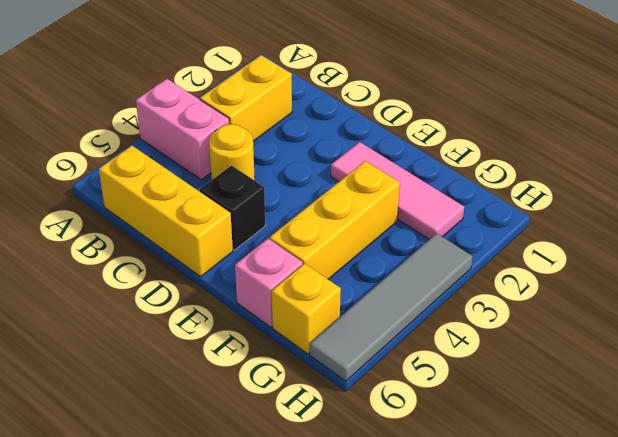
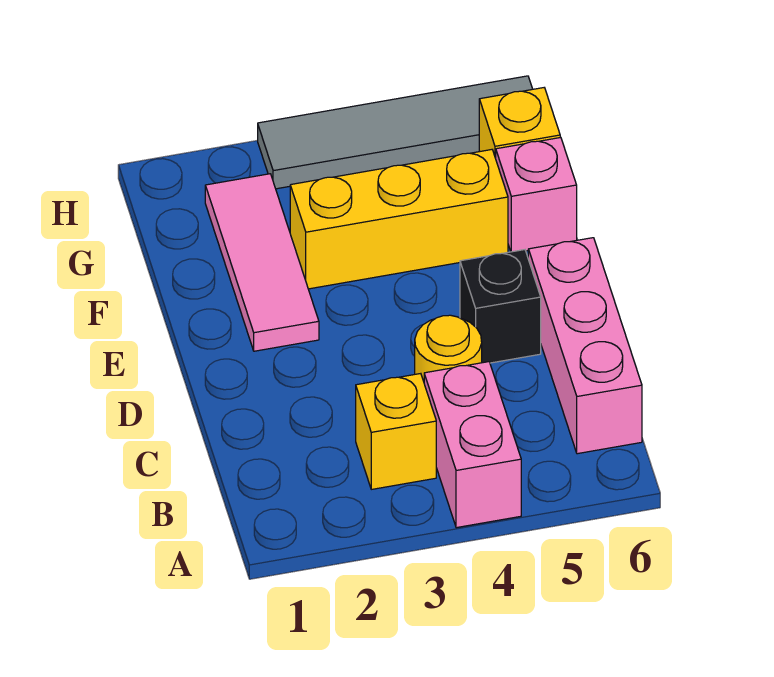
yellow brick B2:B3 level 1 -> yellow brick B3 level 1
yellow brick B6:D6 level 1 -> pink brick B6:D6 level 1

